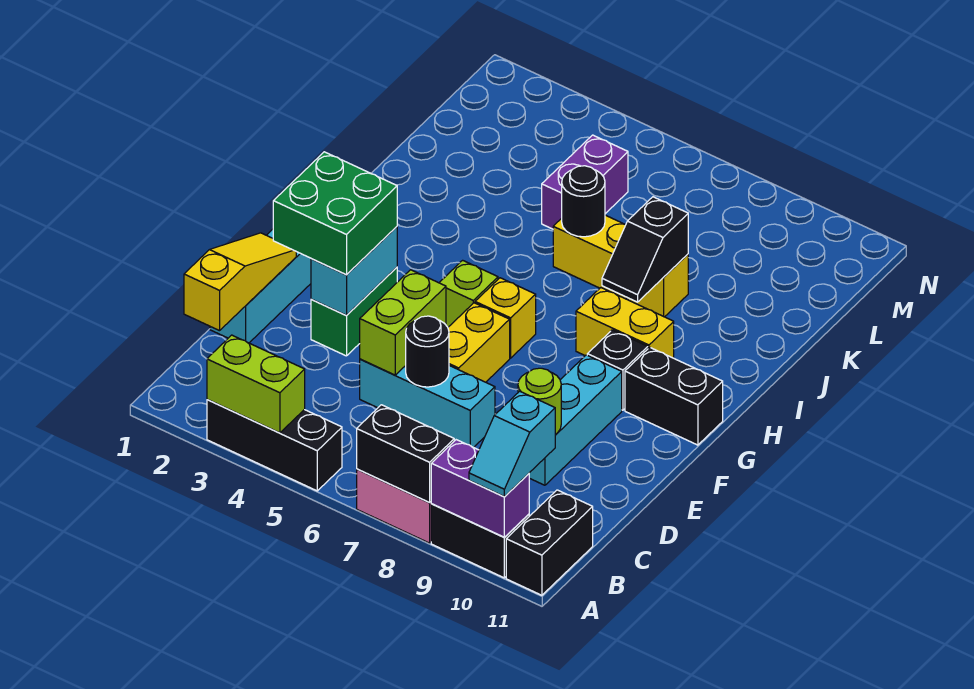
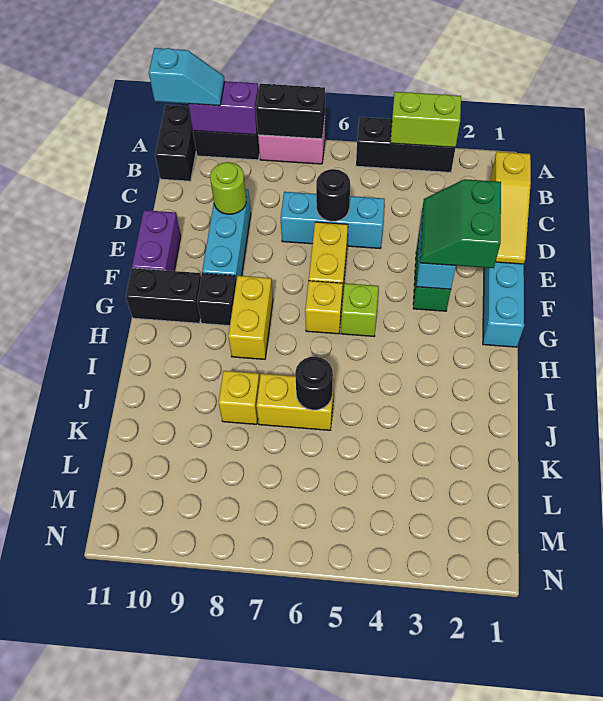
cyan slope A10:B10 level 3 top B -> cyan slope A10:A11 level 3 top 11
lime brick D5:E5 level 2 -> none
green brick E2:F3 level 3 -> green slope E2:F3 level 3 top 2
yellow brick H8:H9 level 1 -> yellow brick G8:H8 level 1
black slope I8:J8 level 2 top J -> none
purple brick K5:L5 level 1 -> purple brick E11:F11 level 1

